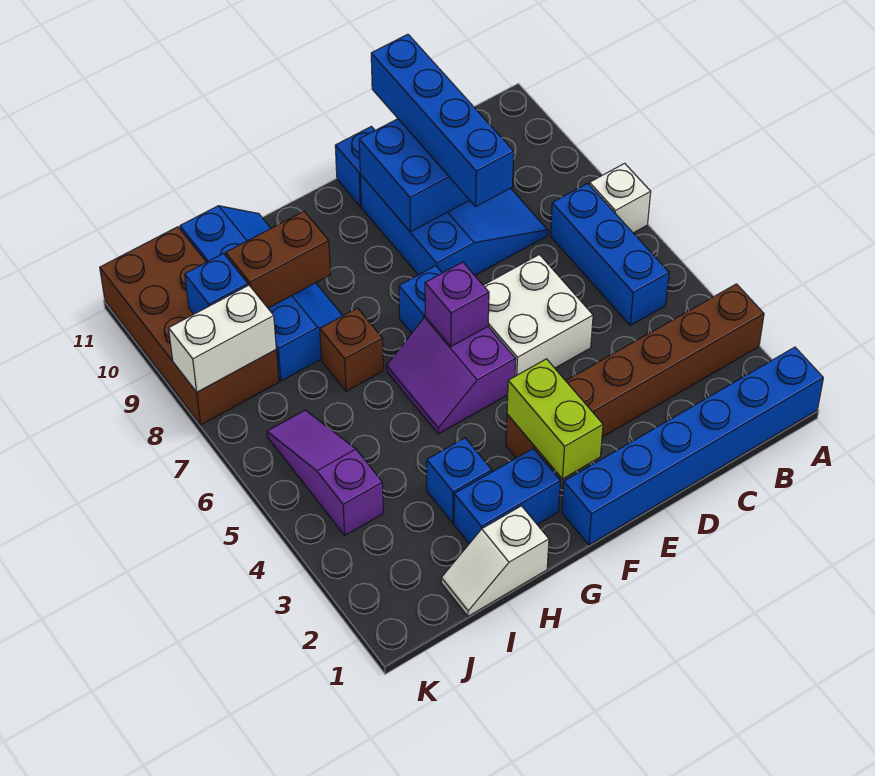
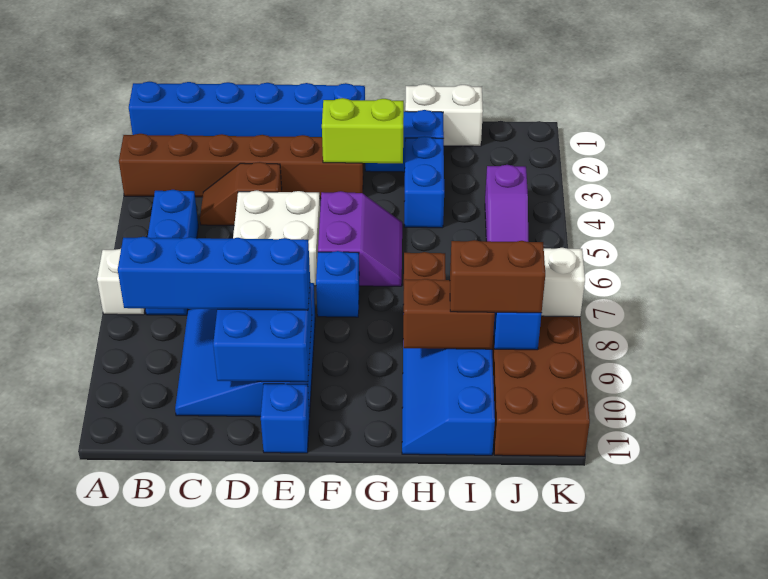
none -> brown slope C4:D4 level 1 top D
blue brick D8:D11 level 3 -> blue brick B9:E9 level 3
lime brick F2:F3 level 2 -> lime brick F3:G3 level 2
purple brick F6 level 2 -> none
white slope H1:I1 level 1 top H -> white brick H1:I1 level 1
blue brick H3 level 1 -> blue brick H3:H4 level 1
none -> brown brick I9:J9 level 3

